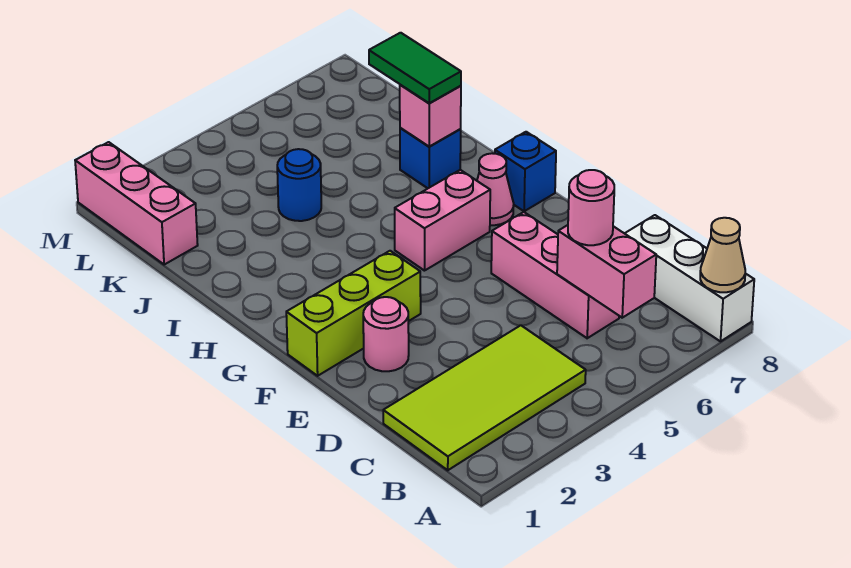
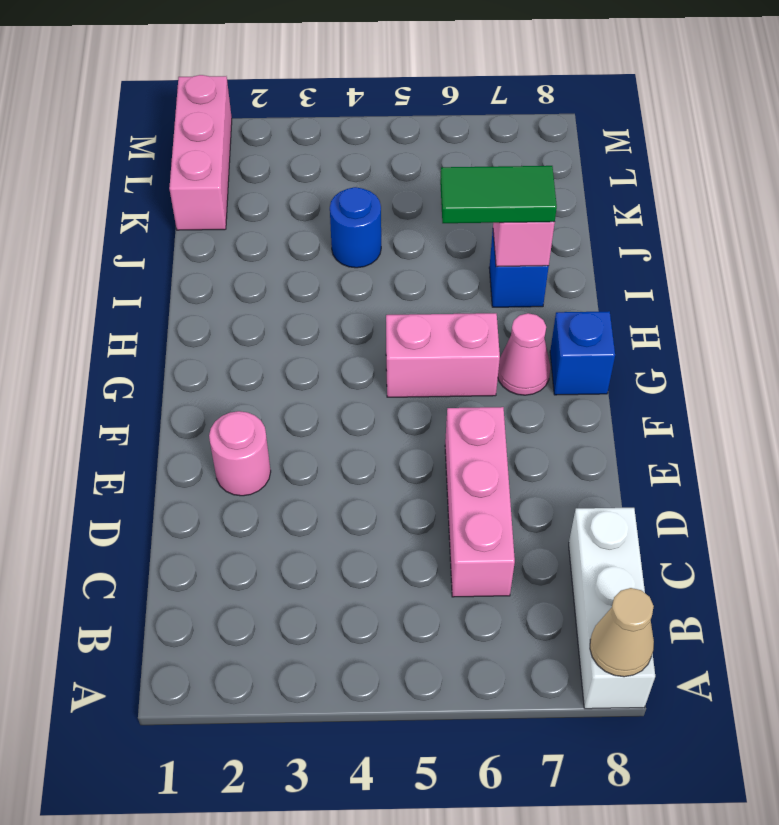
lime tile B1:C4 level 1 -> none
pink brick B6:C6 level 2 -> none
pink round brick C6 level 3 -> none
lime brick F1:F3 level 1 -> none
green tile I7:J7 level 3 -> green tile I6:I7 level 3

